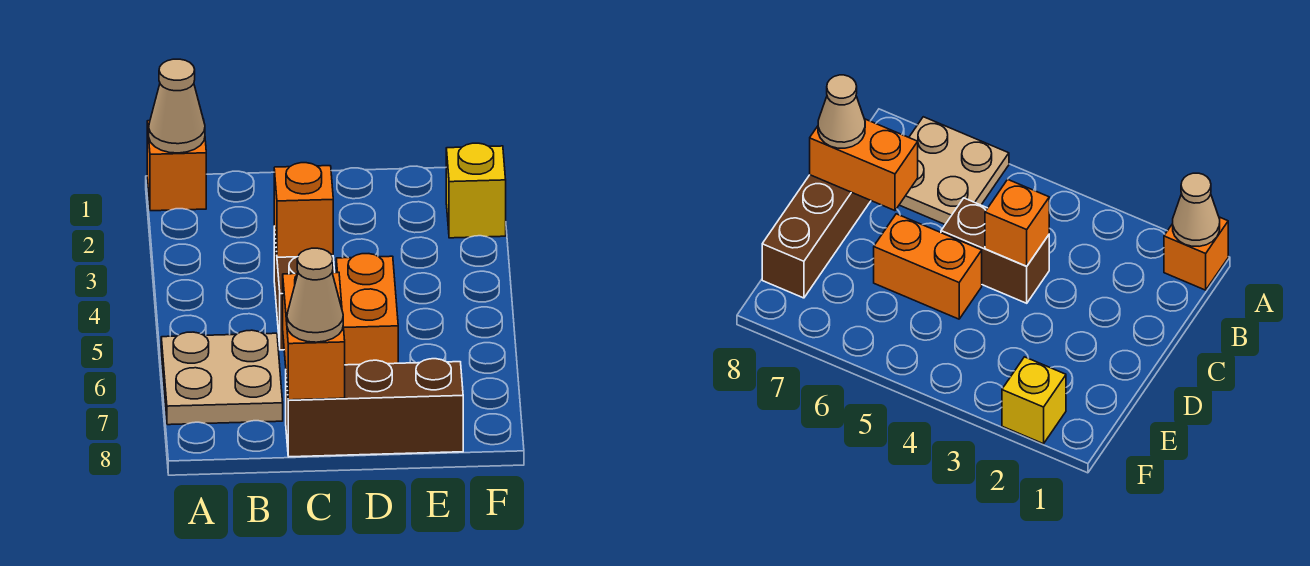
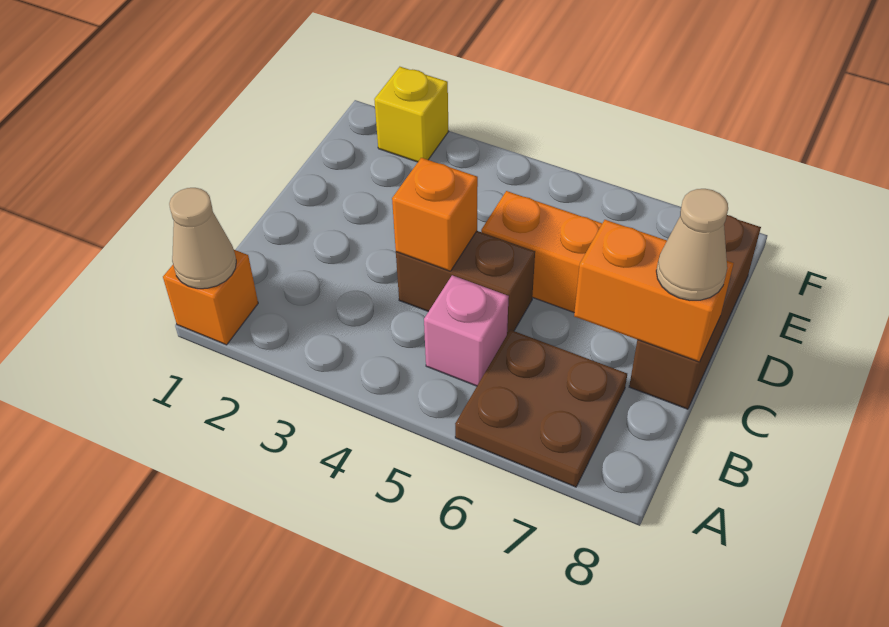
tan plate A6:B7 level 1 -> brown plate A6:B7 level 1
none -> pink brick B5 level 1

